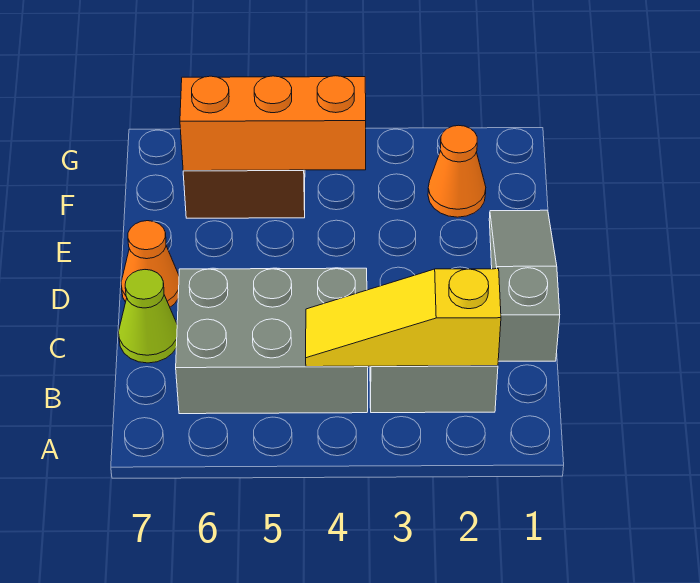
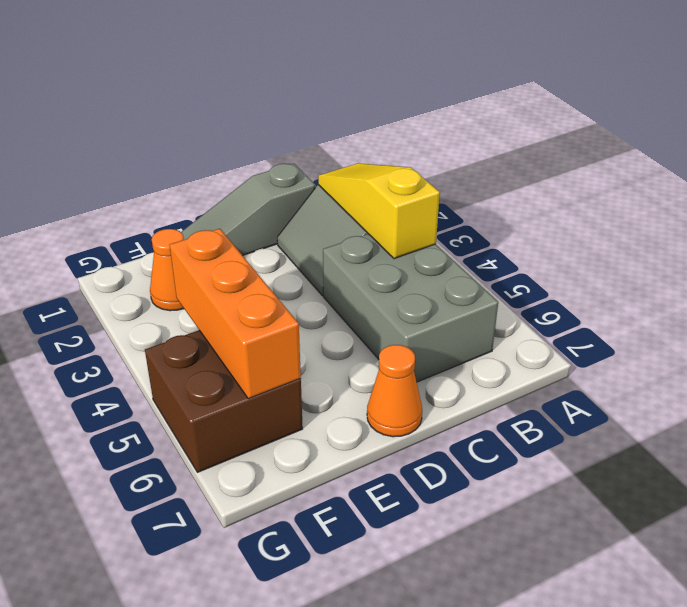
yellow slope B2:B4 level 2 top 2 -> yellow slope B2:B4 level 2 top 4
lime cone C7 level 1 -> none

